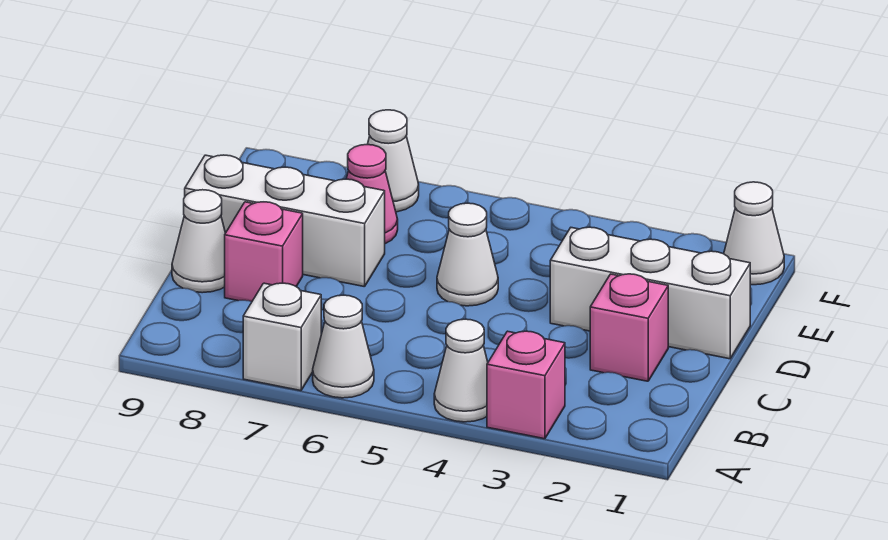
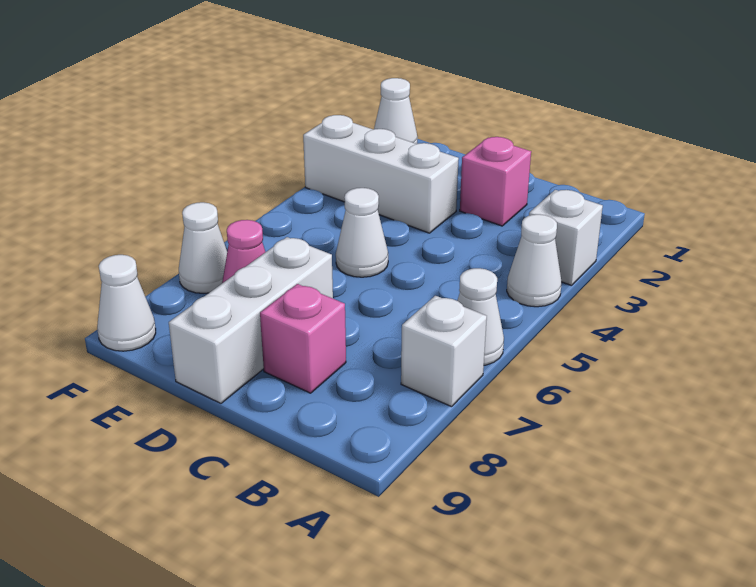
pink brick A3 level 1 -> white brick A3 level 1
white cone C9 level 1 -> white cone F9 level 1
white brick D1:D3 level 1 -> white brick D3:F3 level 1

